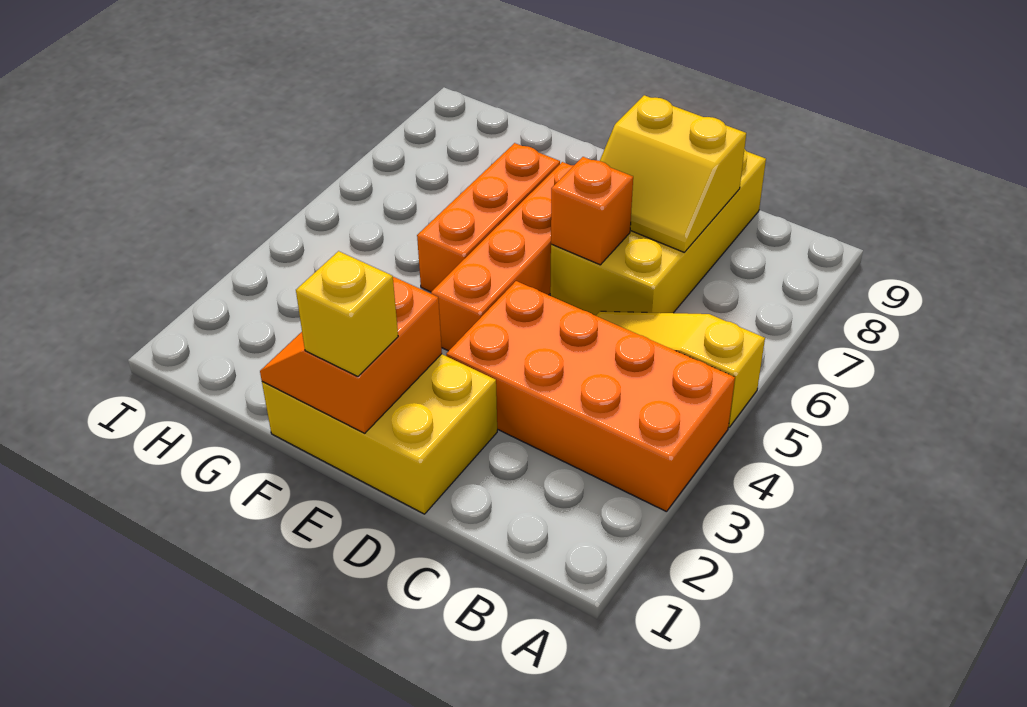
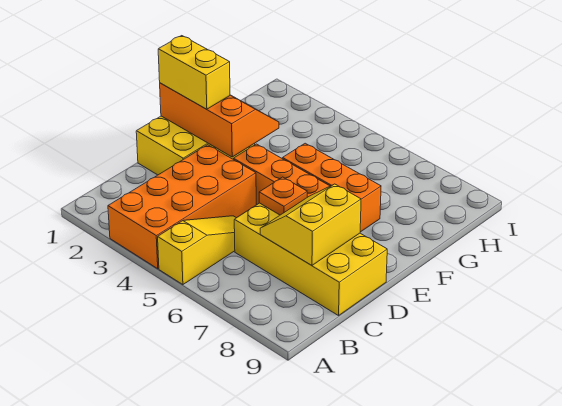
orange brick D6 level 2 -> orange plate D6 level 2
orange slope E1:F2 level 2 top E -> orange slope E1:F3 level 2 top E
yellow brick E1 level 3 -> yellow brick E1:E2 level 3

